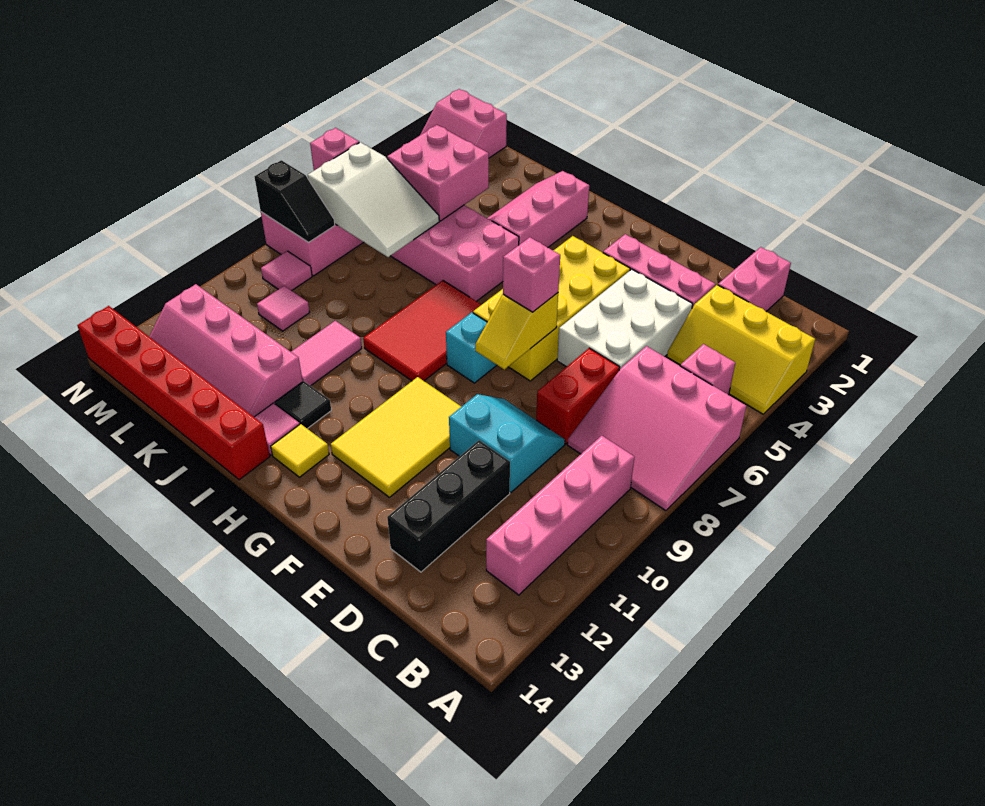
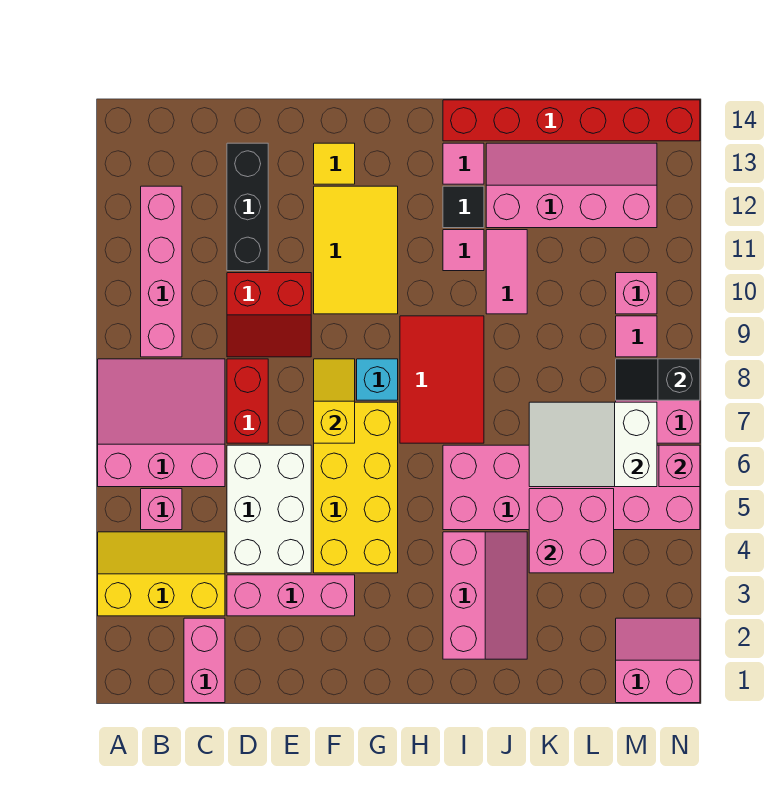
cyan slope D9:E10 level 1 top 10 -> red slope D9:E10 level 1 top 10
pink brick F7 level 3 -> pink brick M10 level 1
yellow tile H13 level 1 -> yellow tile F13 level 1
pink tile L10 level 1 -> pink tile I11 level 1

